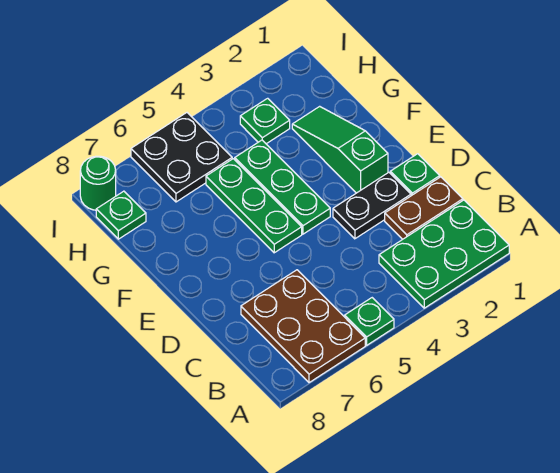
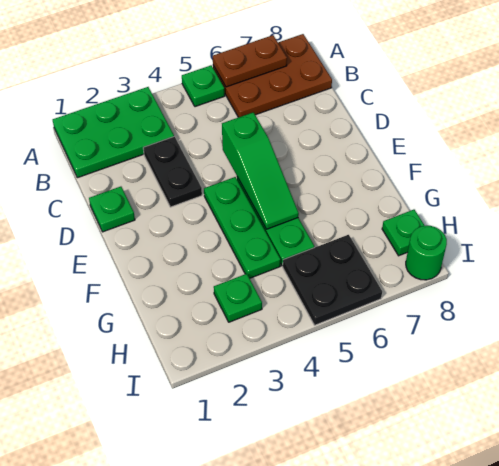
brown plate A6:C7 level 1 -> brown plate A6:B8 level 1
brown plate C1:C2 level 1 -> brown plate A6:A7 level 2
black plate D2:D3 level 1 -> black plate C3:D3 level 1
green slope E2:G2 level 1 top E -> green slope D5:F5 level 2 top D

